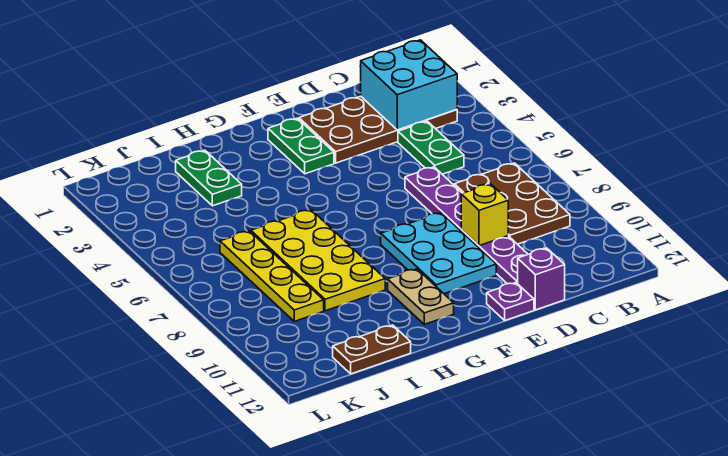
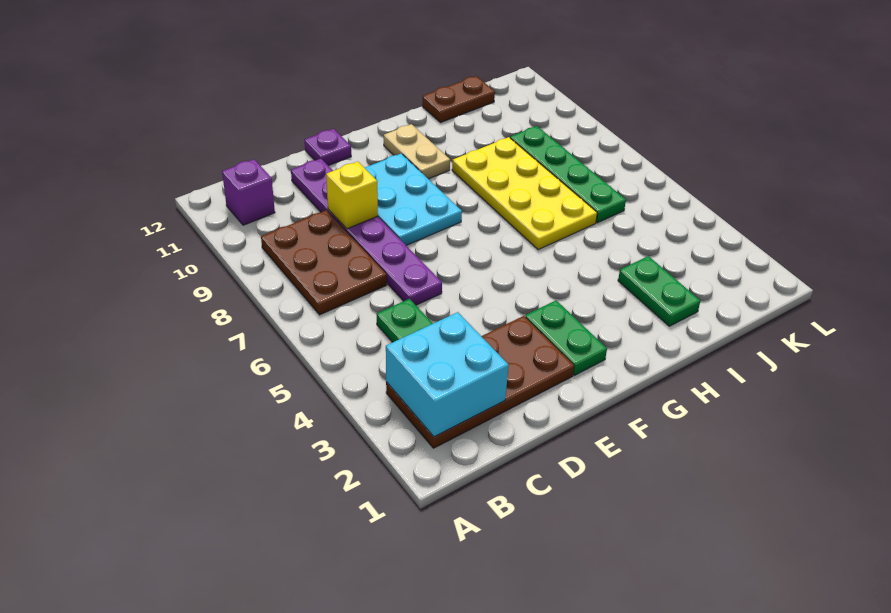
purple brick D12 level 1 -> purple brick B11 level 1
yellow plate J6:J9 level 1 -> green plate J6:J9 level 1

